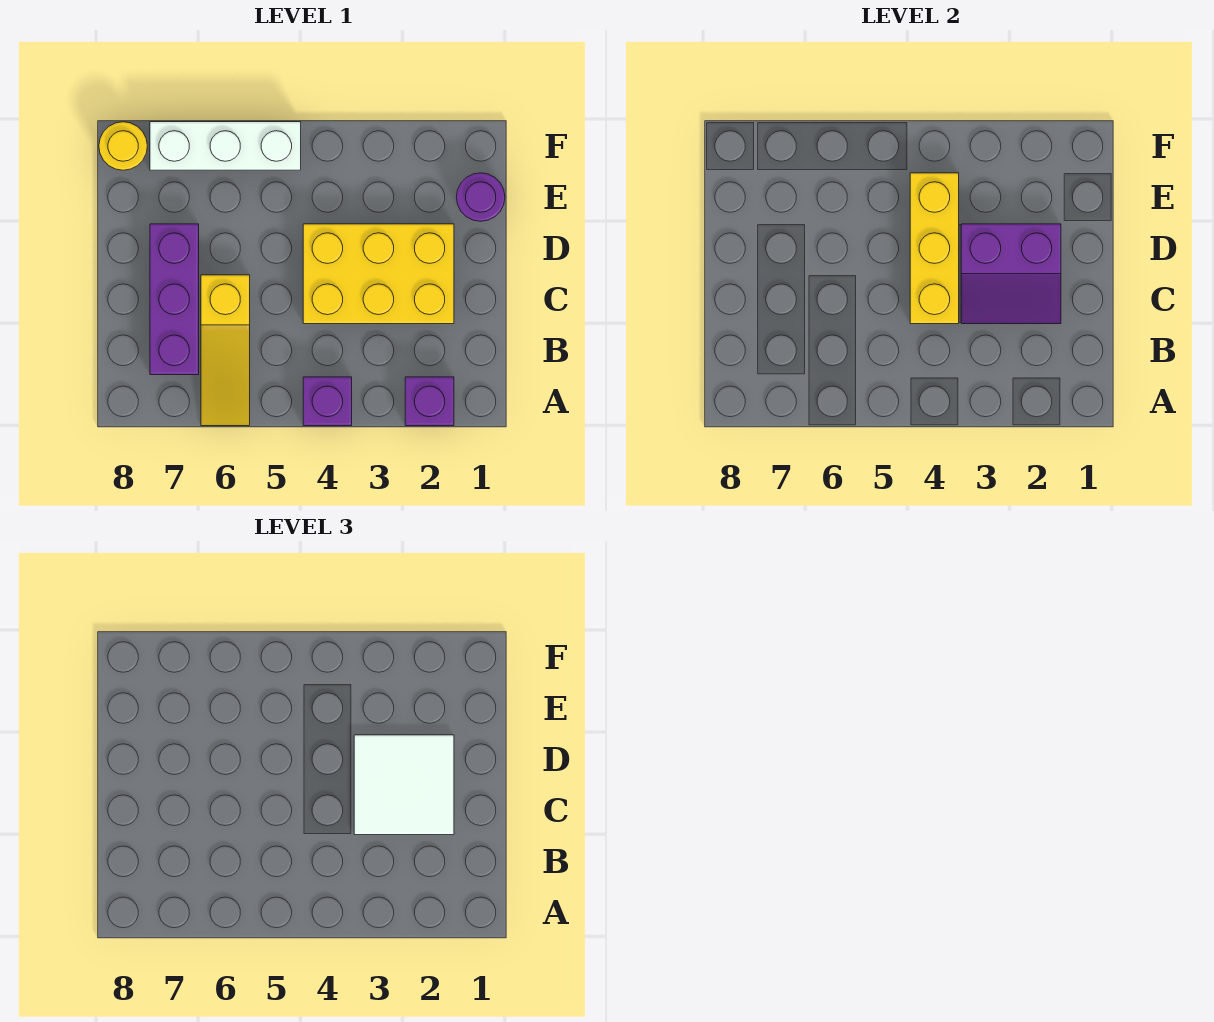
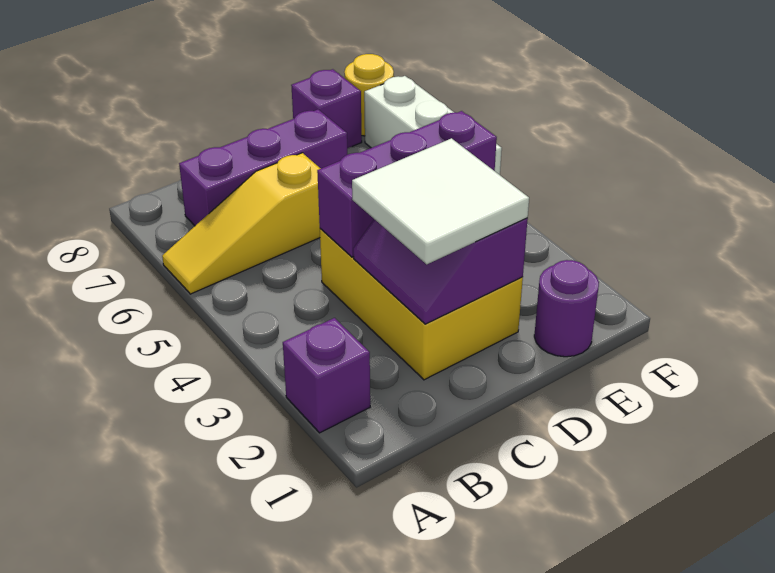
purple brick A4 level 1 -> purple brick E8 level 1
yellow brick C4:E4 level 2 -> purple brick C4:E4 level 2

